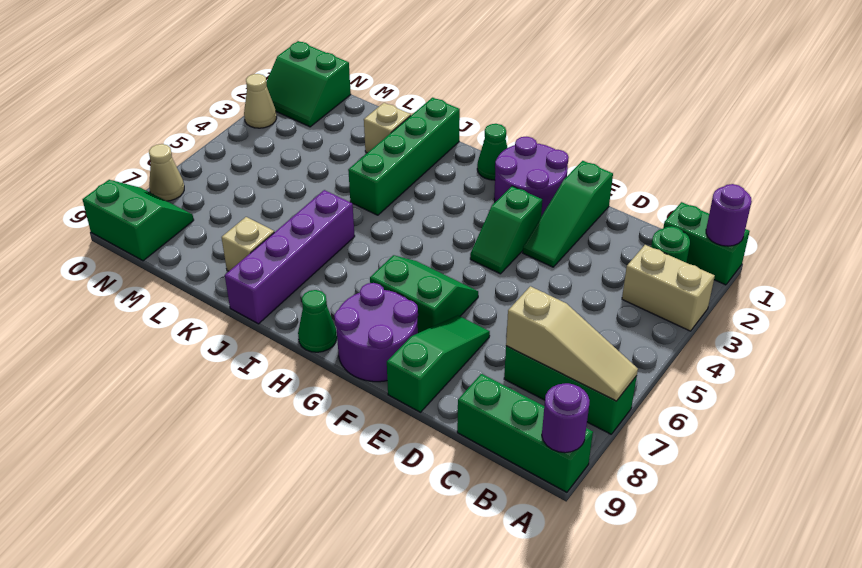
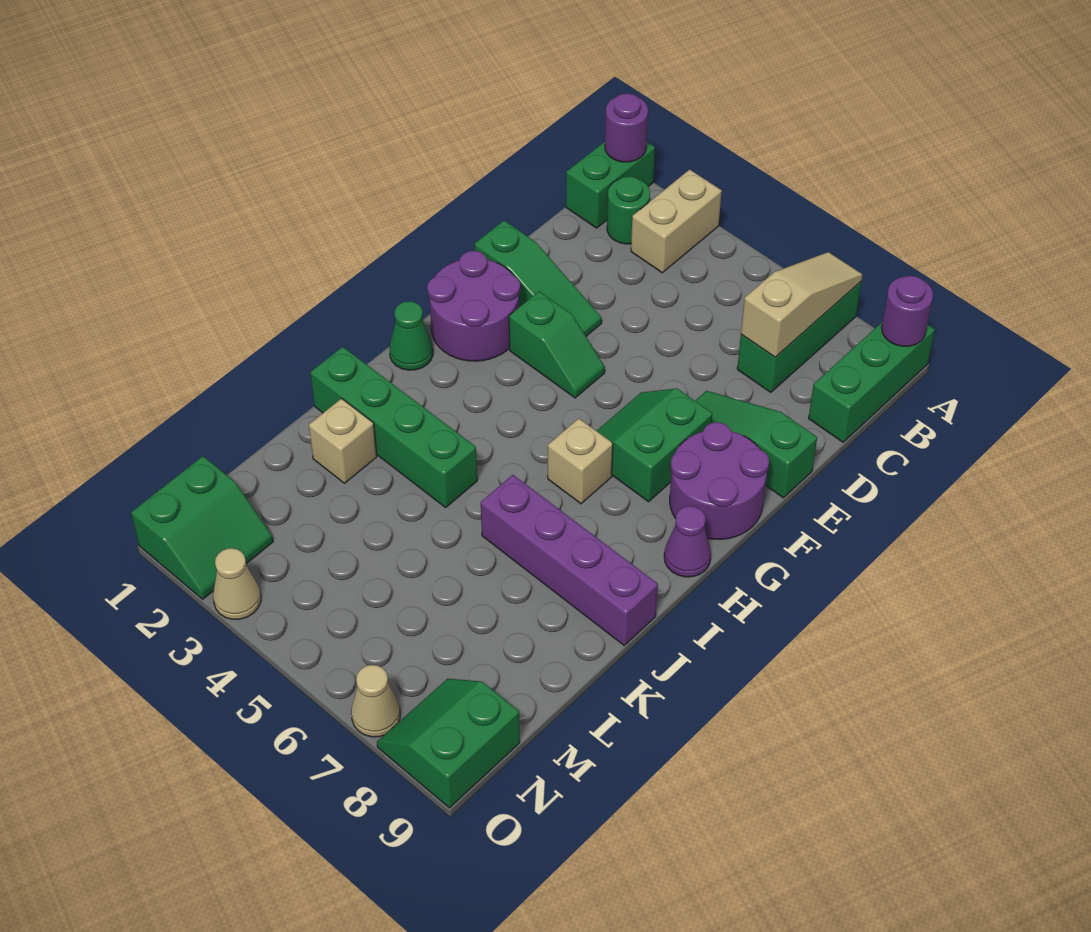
green cone H9 level 1 -> purple cone H9 level 1
tan brick K8 level 1 -> tan brick H6 level 1

